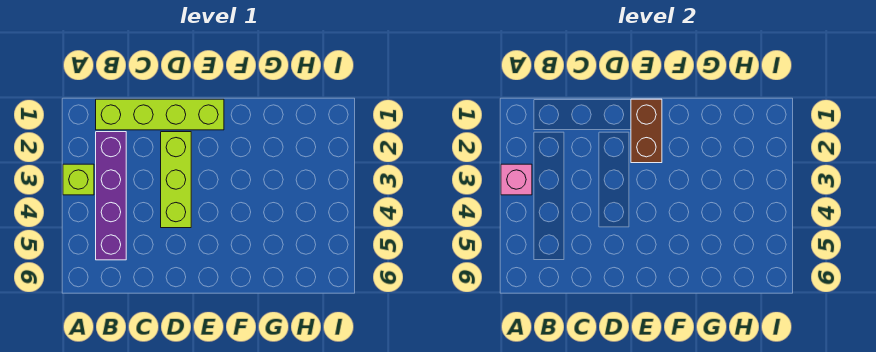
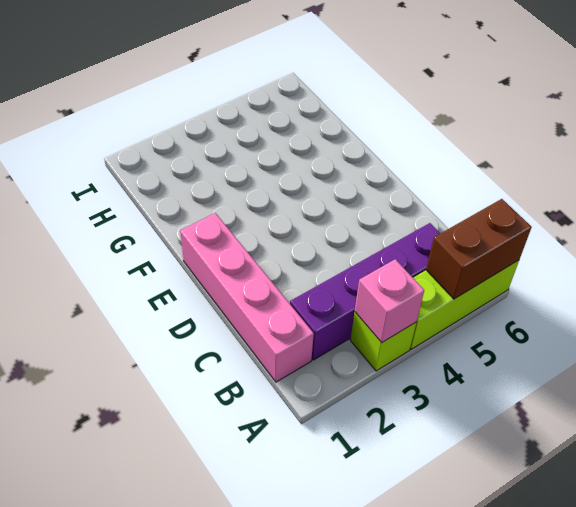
lime brick B1:E1 level 1 -> pink brick B1:E1 level 1
lime brick D2:D4 level 1 -> lime brick A4:A6 level 1
brown brick E1:E2 level 2 -> brown brick A5:A6 level 2

